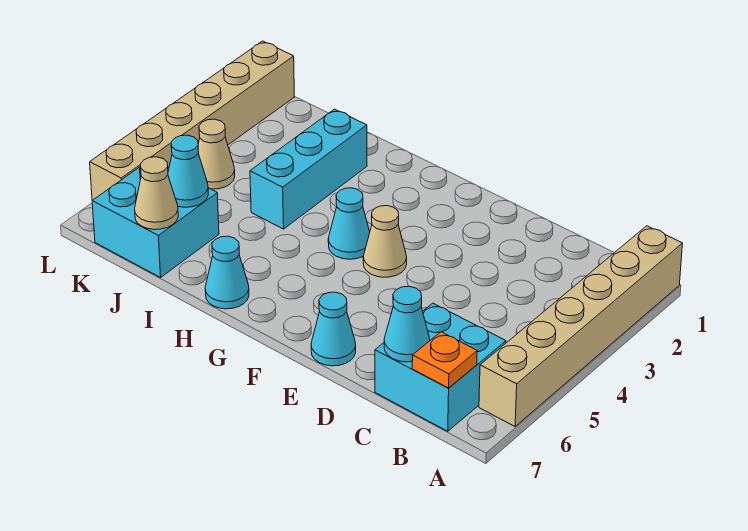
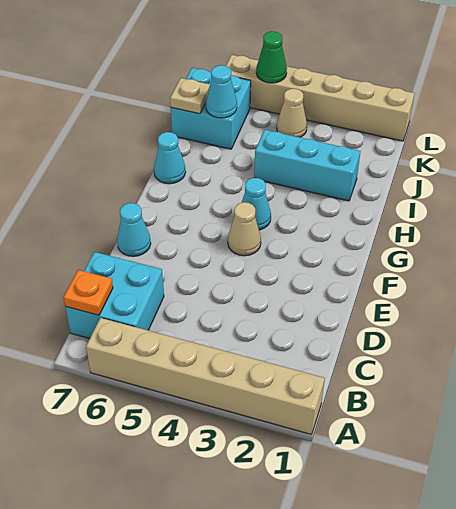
cyan cone C7 level 2 -> none
tan cone J7 level 2 -> tan plate J7 level 2
none -> green cone L5 level 2

